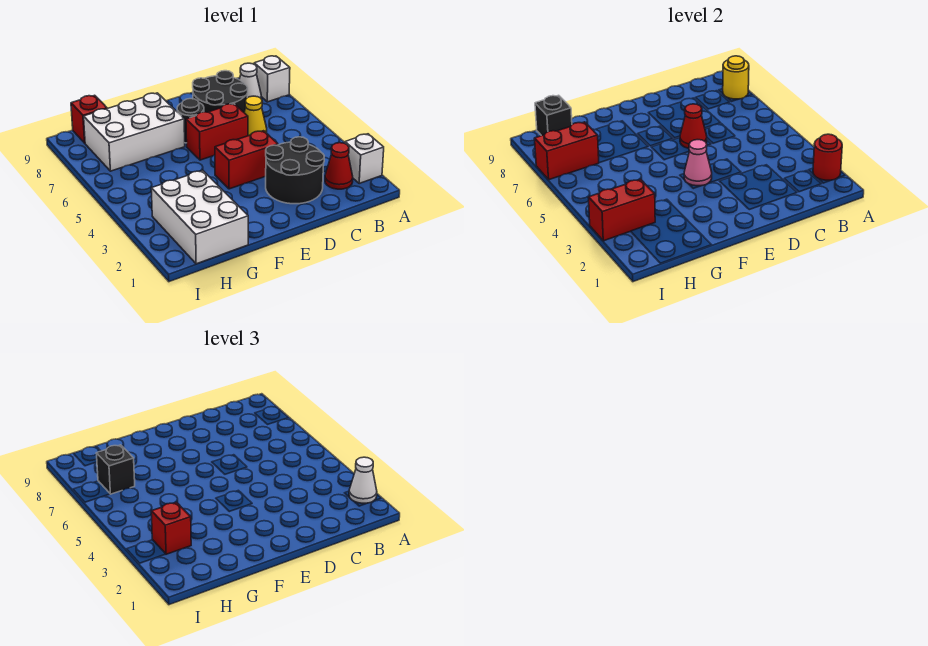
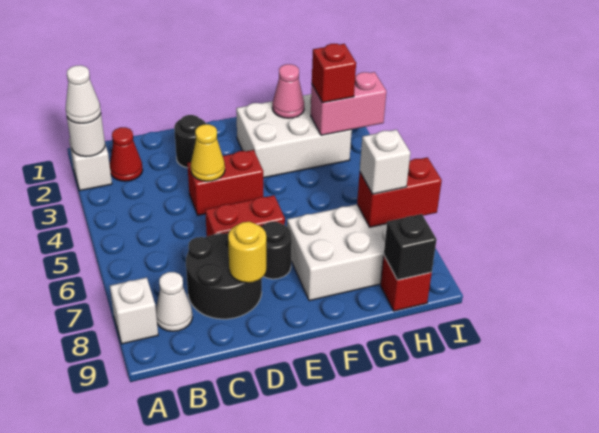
red round brick A2 level 2 -> white round brick A2 level 2
yellow round brick A8 level 2 -> yellow round brick D8 level 2
black round brick C2:D3 level 1 -> black round brick D2 level 1
yellow cone C6 level 1 -> yellow cone D4 level 2
red cone D6 level 2 -> none
pink cone E4 level 2 -> pink cone G2 level 2
white brick G1:H3 level 1 -> white brick F2:H3 level 1
red brick H3:I3 level 2 -> pink brick H3:I3 level 2
black brick H7 level 3 -> white brick H7 level 3

